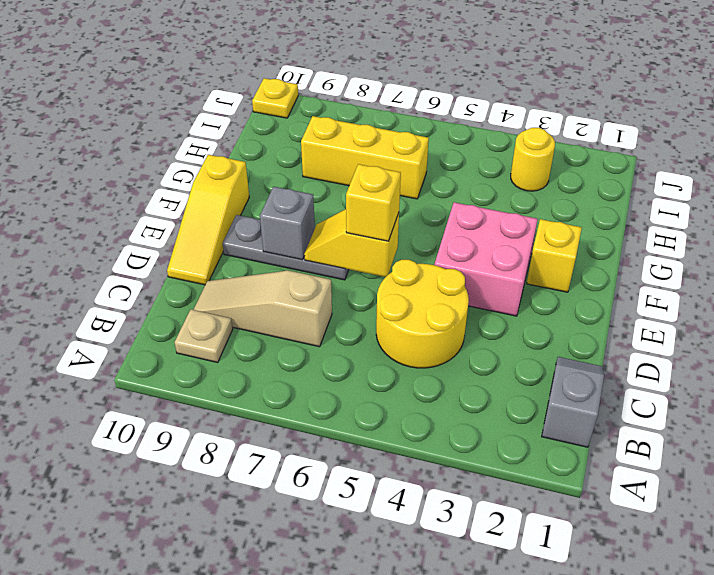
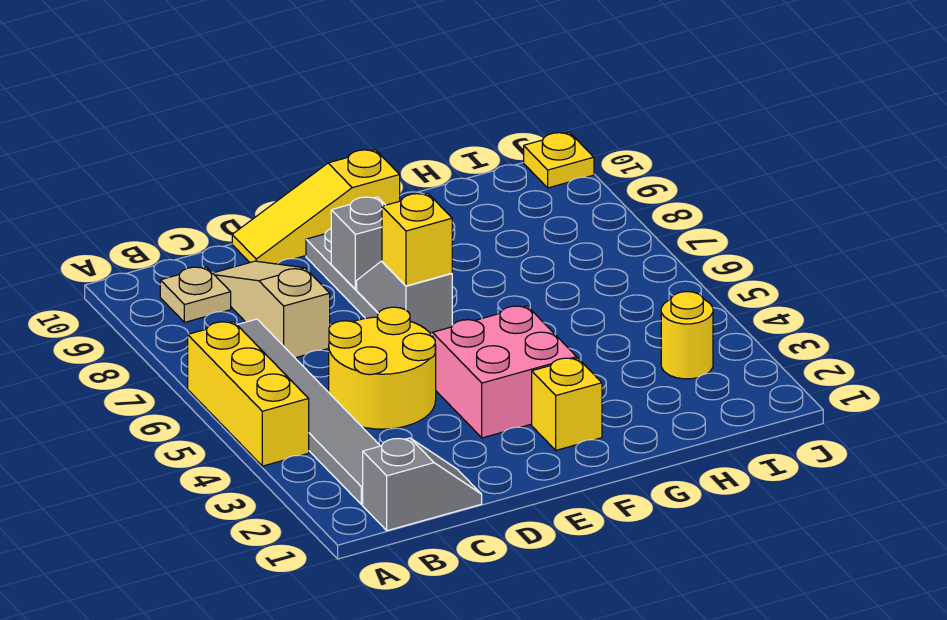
none -> grey tile B2:B7 level 1
yellow slope E6:E7 level 2 top 6 -> grey slope E6:E7 level 2 top 6
yellow brick H6:H8 level 1 -> yellow brick A4:A6 level 1

